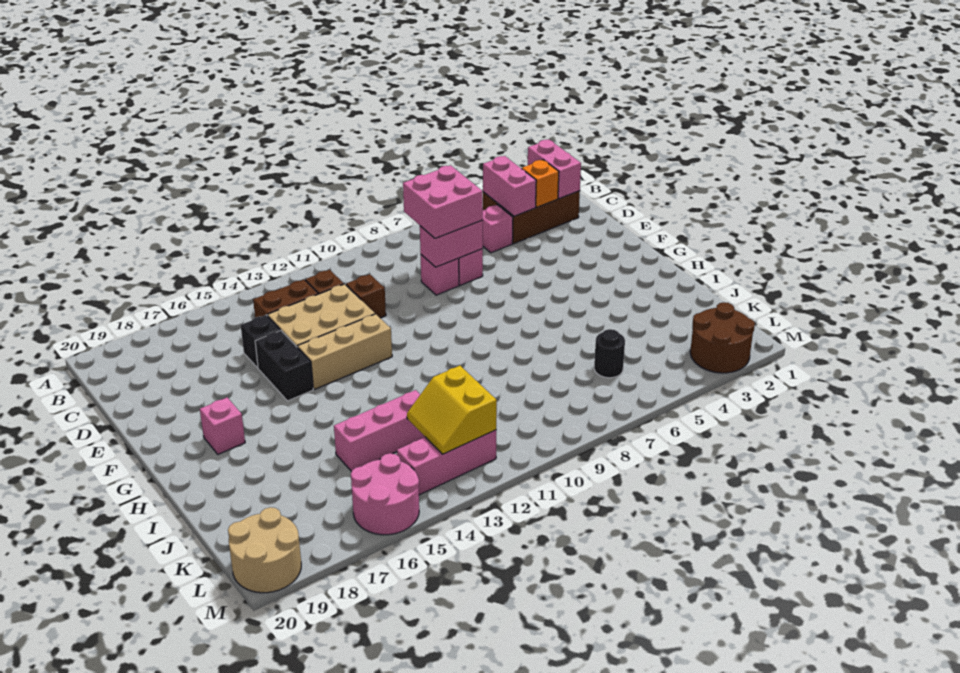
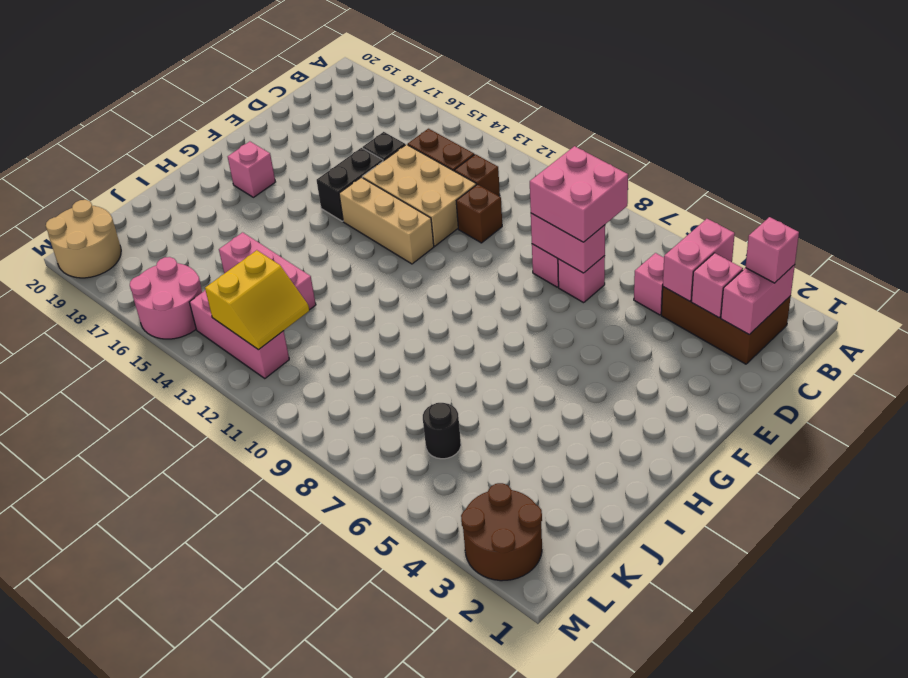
none -> pink brick B2 level 3
orange brick C3 level 2 -> pink brick C3 level 2
yellow slope K12:L13 level 2 top 12 -> yellow slope K12:L13 level 2 top 13

